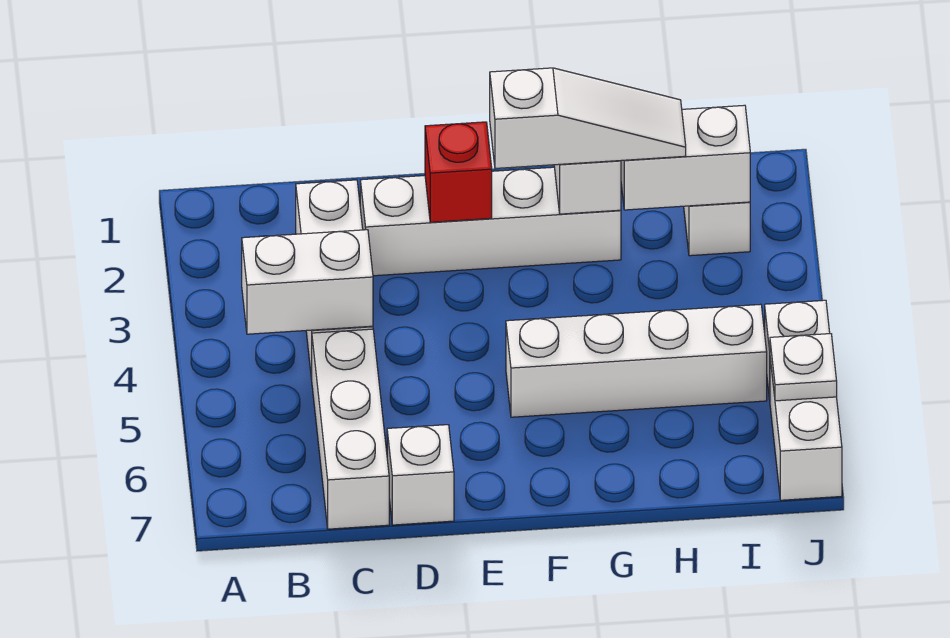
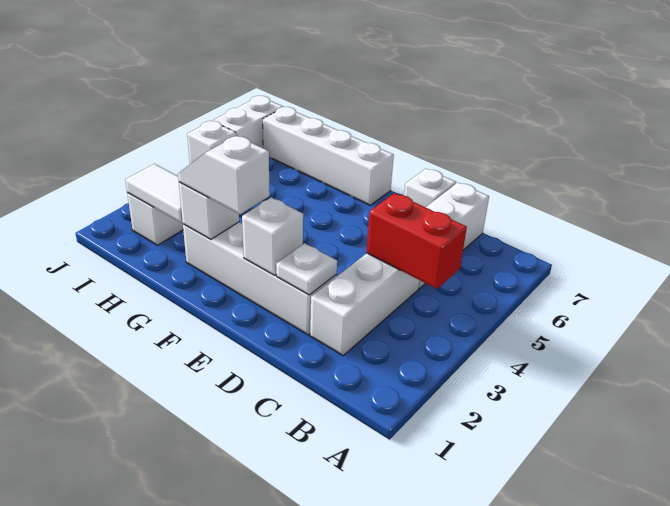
white brick B4:C4 level 2 -> red brick B4:C4 level 2
red brick E2 level 2 -> white brick E2 level 2
white slope F2:H2 level 3 top F -> white slope F2:G2 level 3 top F
white brick F5:I5 level 1 -> white brick F7:I7 level 1
white brick H2:I2 level 2 -> white tile H2:I2 level 2
white plate J6 level 2 -> white plate D2 level 2

